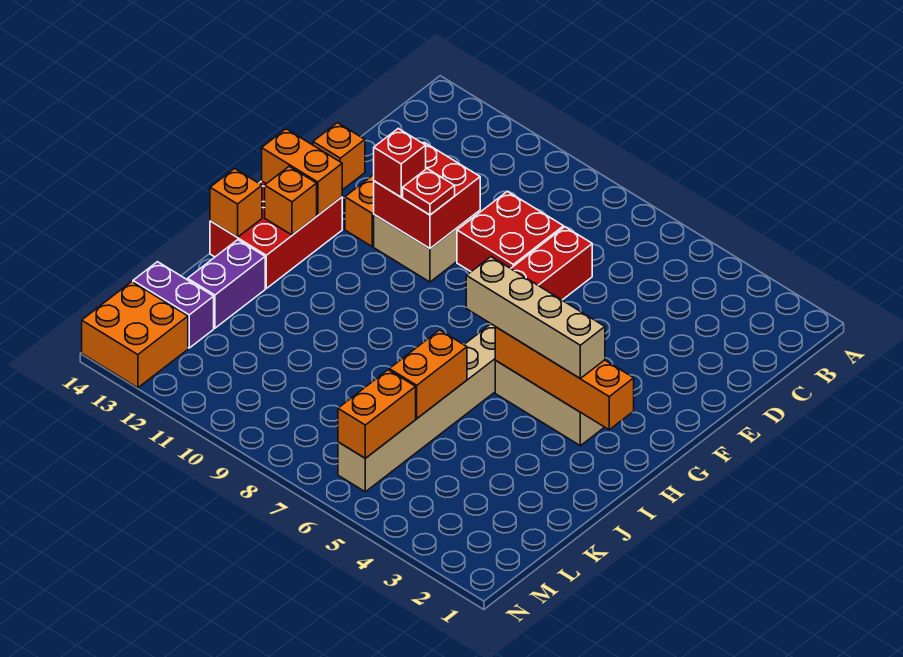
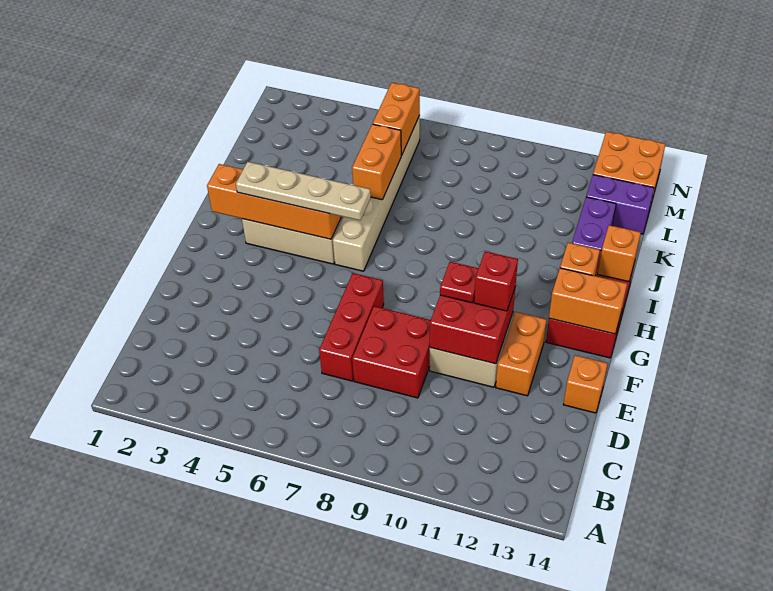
tan brick H3:H6 level 3 -> tan plate H3:H6 level 3

